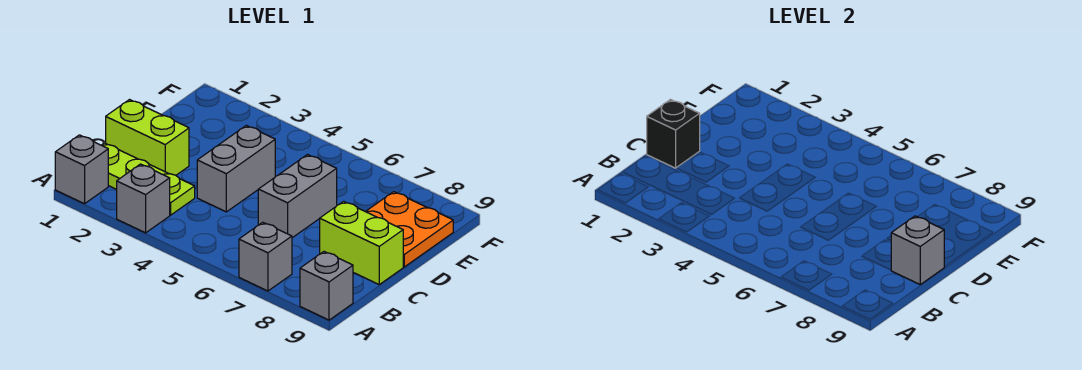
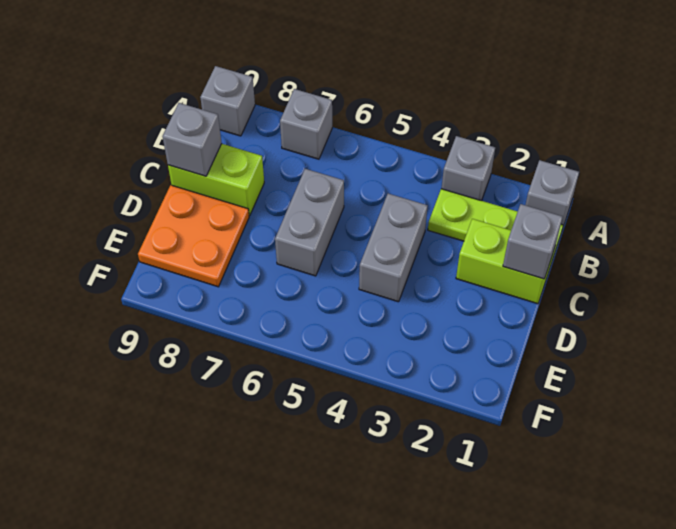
black brick C1 level 2 -> grey brick C1 level 2

